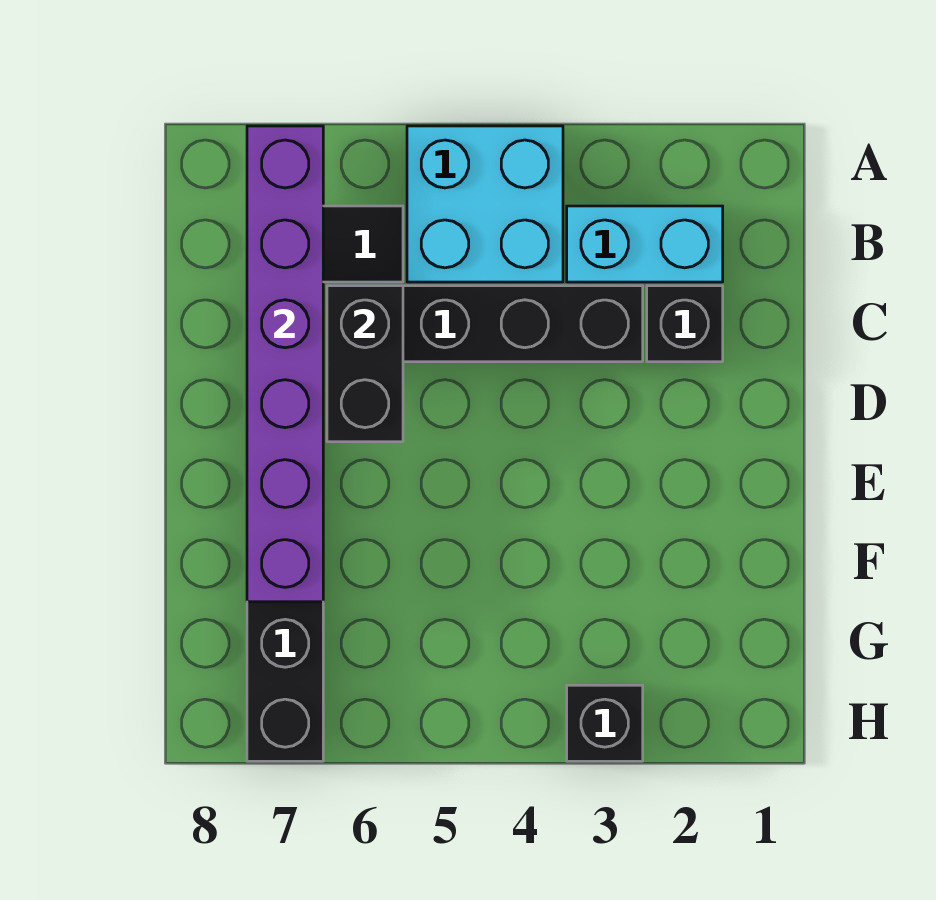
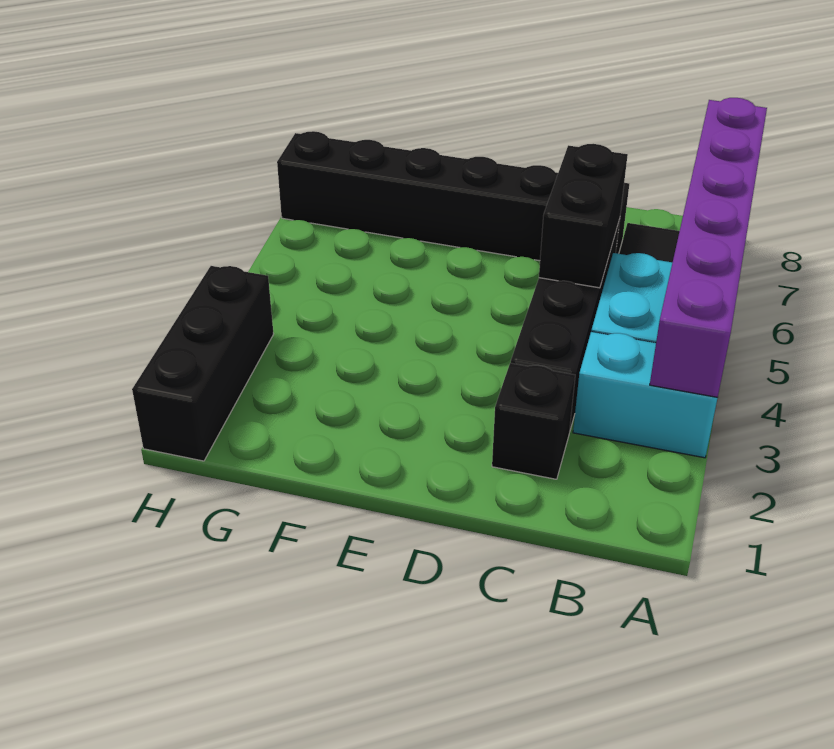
purple brick A7:F7 level 2 -> purple brick A3:A8 level 2
cyan brick B2:B3 level 1 -> cyan brick A3:B3 level 1
black brick C6:D6 level 2 -> black brick C5:C6 level 2
black brick H3 level 1 -> black brick H1:H3 level 1

